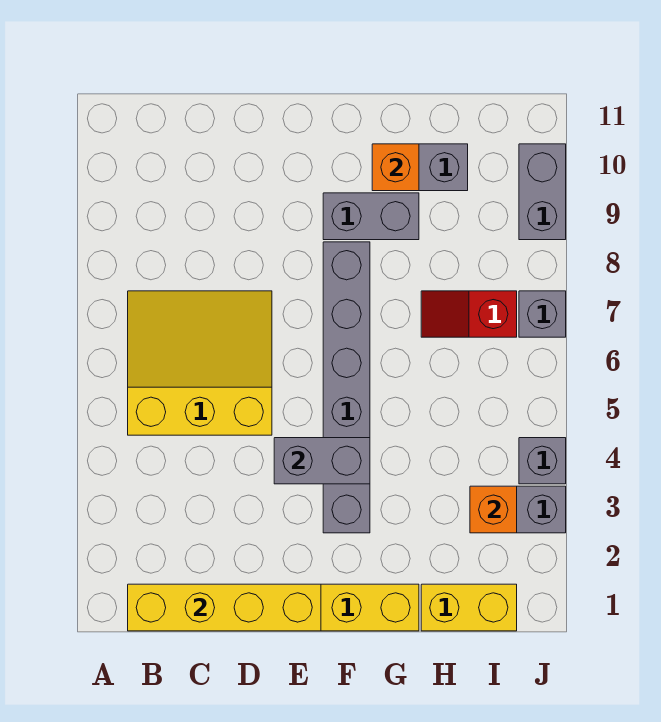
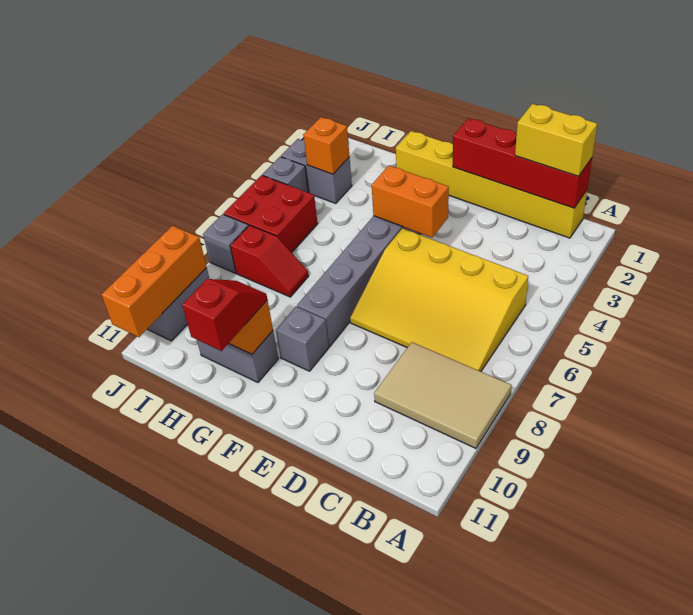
none -> tan tile A8:C9 level 1
yellow brick B1:E1 level 2 -> red brick B1:E1 level 2
yellow slope B5:D7 level 1 top 5 -> yellow slope B5:E7 level 1 top 5
grey brick E4:F4 level 2 -> orange brick E4:F4 level 2
grey brick F9:G9 level 1 -> grey brick F9 level 1
none -> red slope G10:G11 level 3 top 11
yellow brick H1:I1 level 1 -> yellow brick B1:C1 level 3
none -> red brick I5:J6 level 1
none -> orange brick J9:J11 level 2

